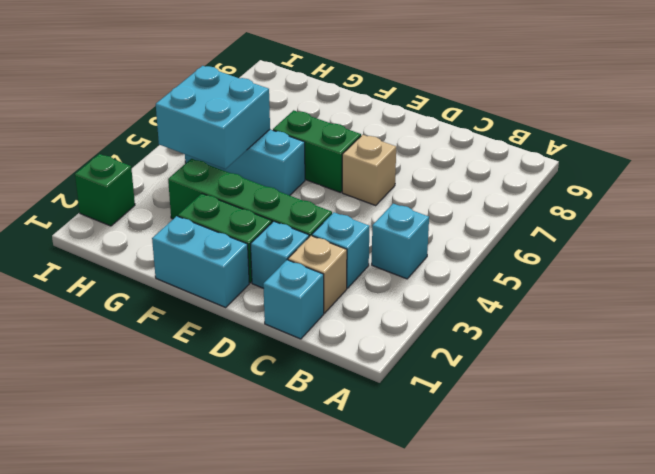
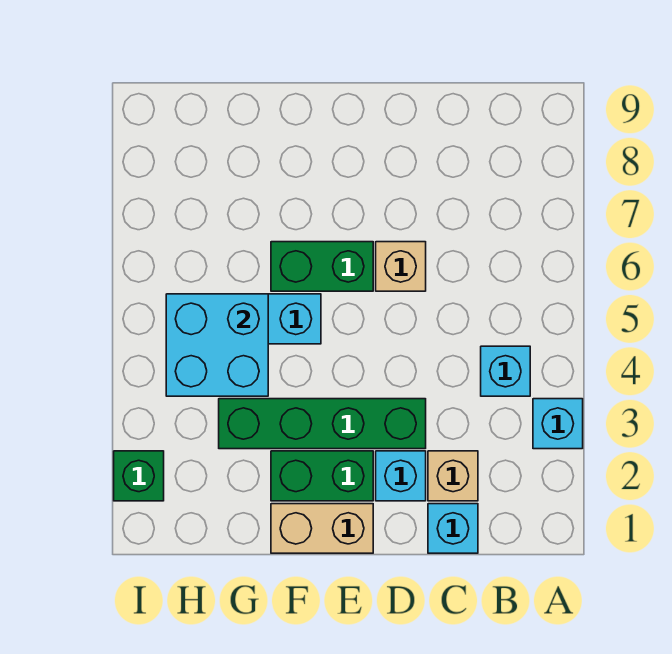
cyan brick C3 level 1 -> cyan brick A3 level 1
cyan brick E1:F1 level 1 -> tan brick E1:F1 level 1

